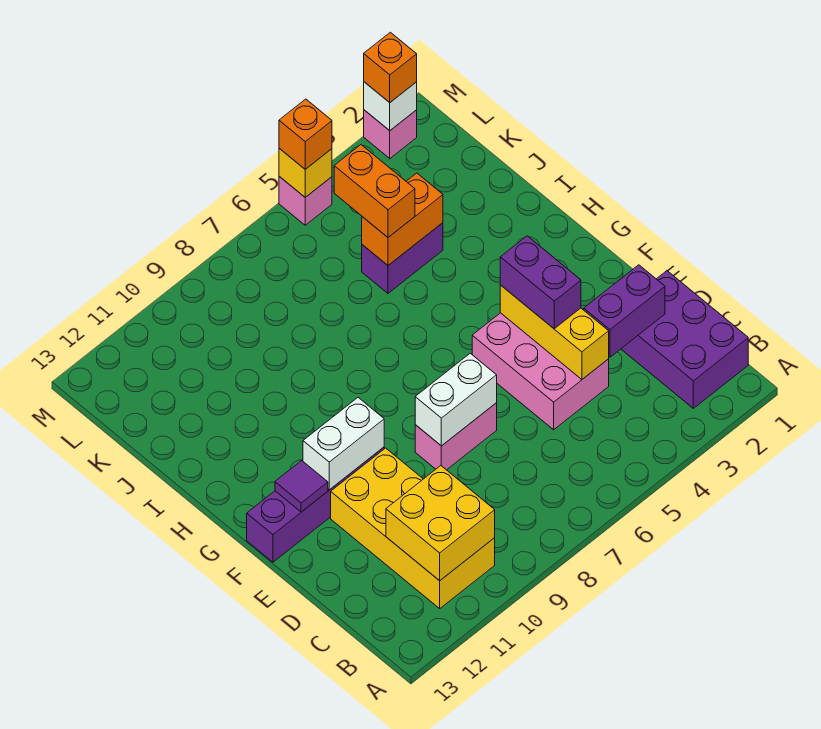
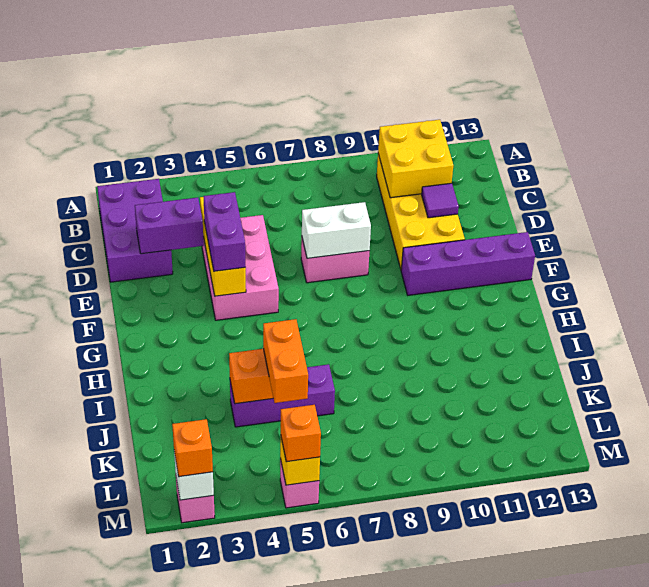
white brick F10:F11 level 2 -> none
purple tile F12 level 2 -> purple tile D11 level 2
purple brick J4:J5 level 1 -> purple brick J4:J6 level 1

